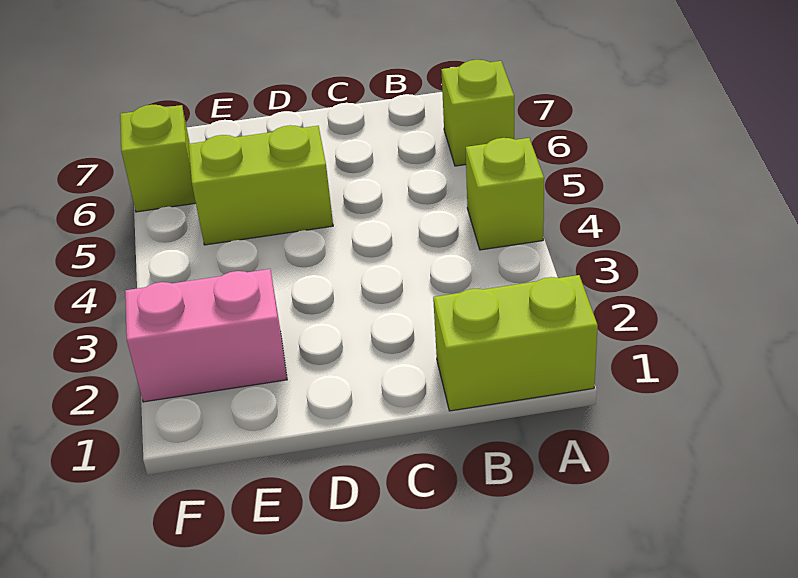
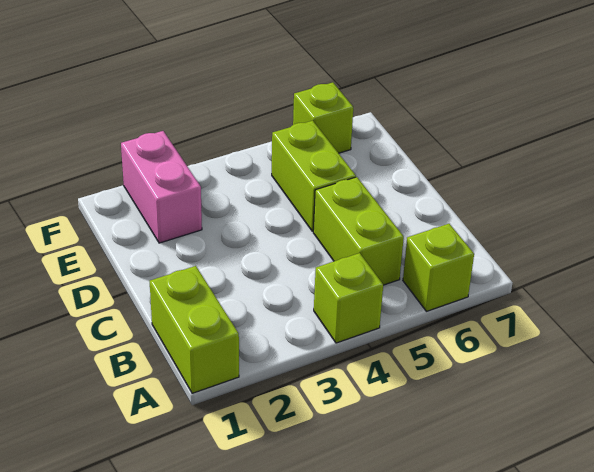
none -> lime brick B5:C5 level 1

